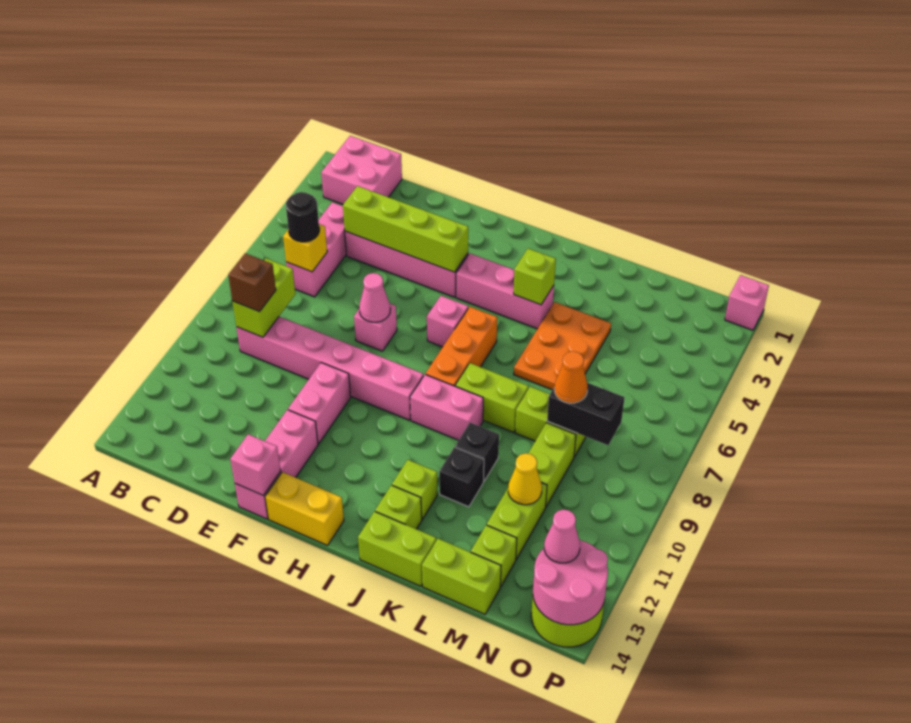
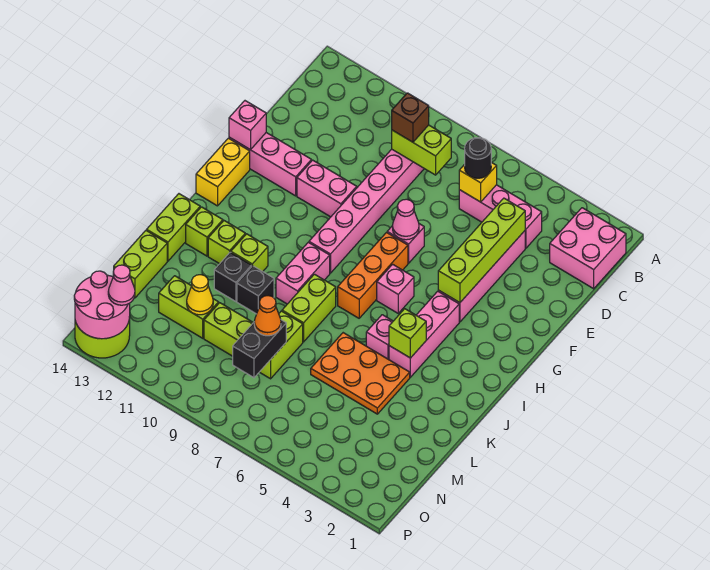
orange brick I6:I8 level 1 -> orange brick G7:I7 level 1
lime brick M13 level 1 -> lime brick J11 level 1
pink brick P1 level 1 -> pink brick J5 level 1

